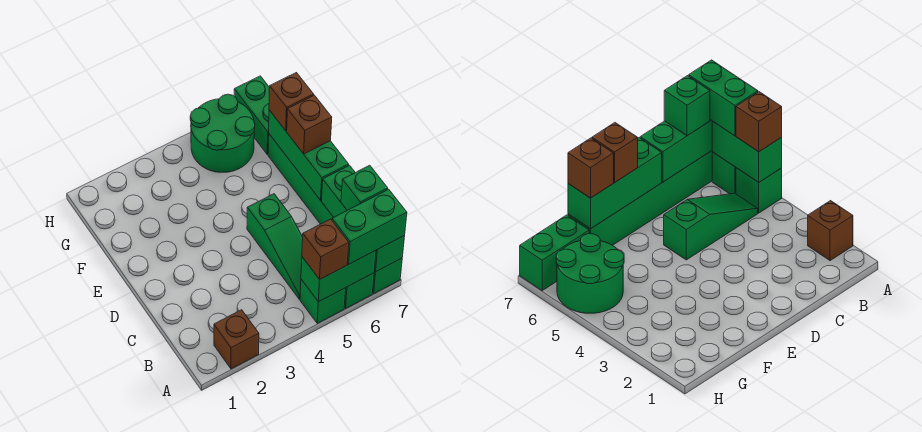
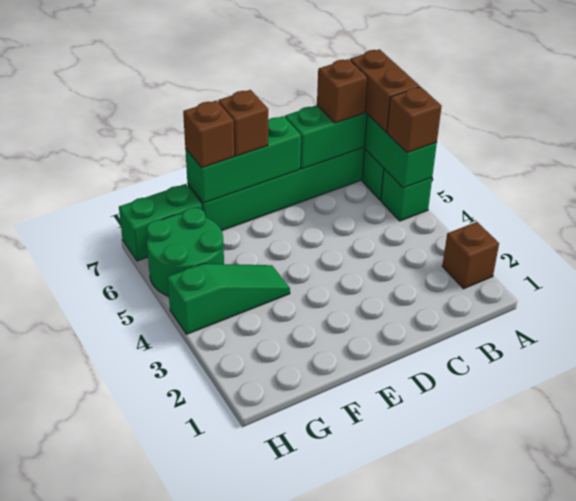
green brick A6:A7 level 3 -> brown brick A6:A7 level 3
green slope B5:D5 level 1 top D -> green slope F4:H4 level 1 top H
green brick B7 level 3 -> brown brick B7 level 3

